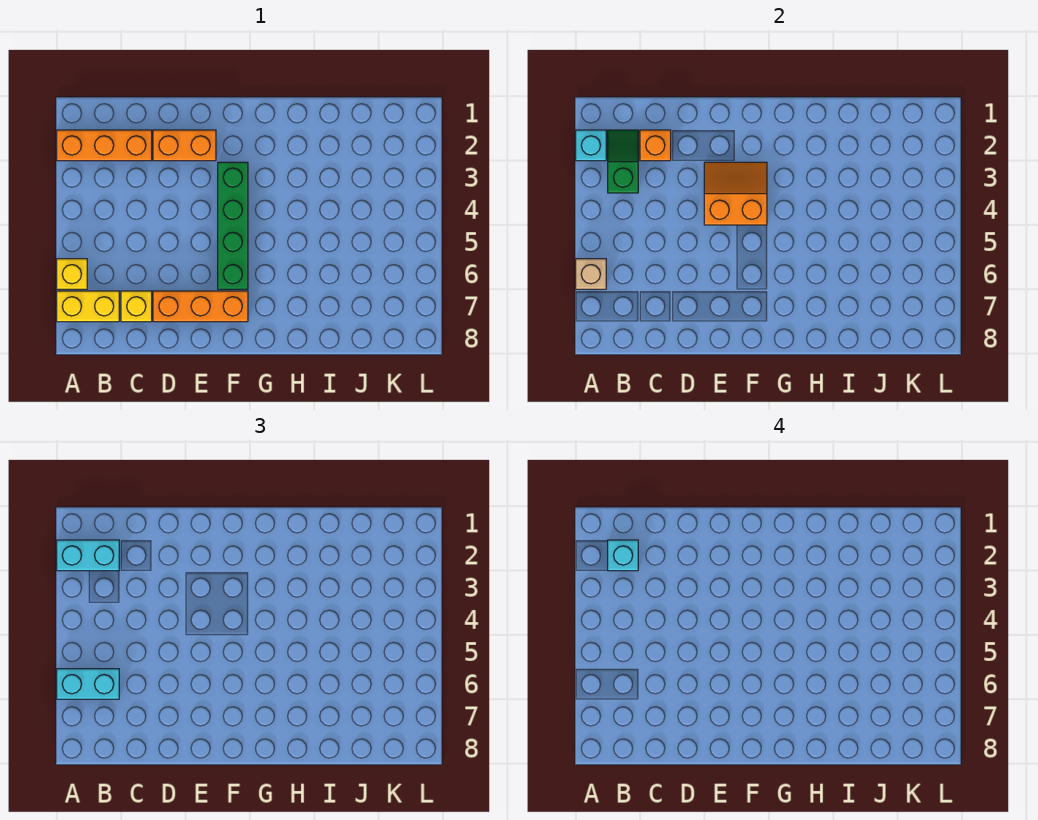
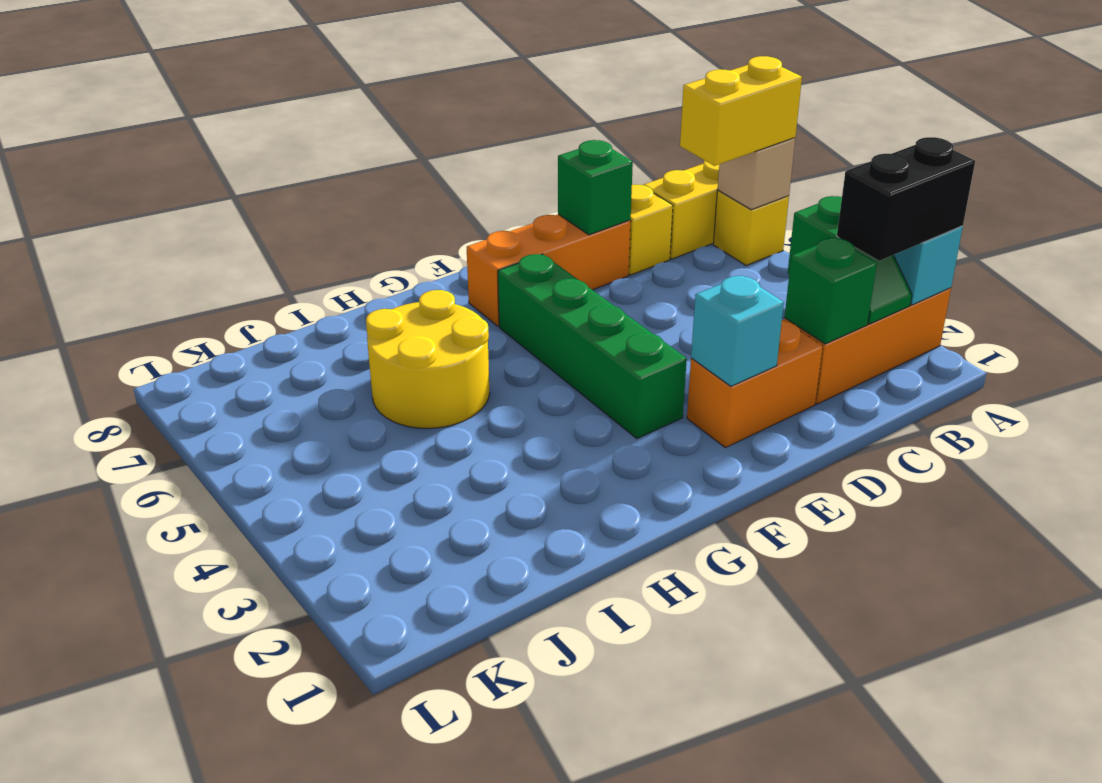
cyan brick A2:B2 level 3 -> black brick A2:B2 level 3
cyan brick A6:B6 level 3 -> yellow brick A6:B6 level 3
cyan brick B2 level 4 -> cyan brick E2 level 2
orange brick C2 level 2 -> green brick C2 level 2
none -> green brick D7 level 2
orange slope E3:F4 level 2 top 4 -> none
none -> yellow round brick H5:I6 level 1

